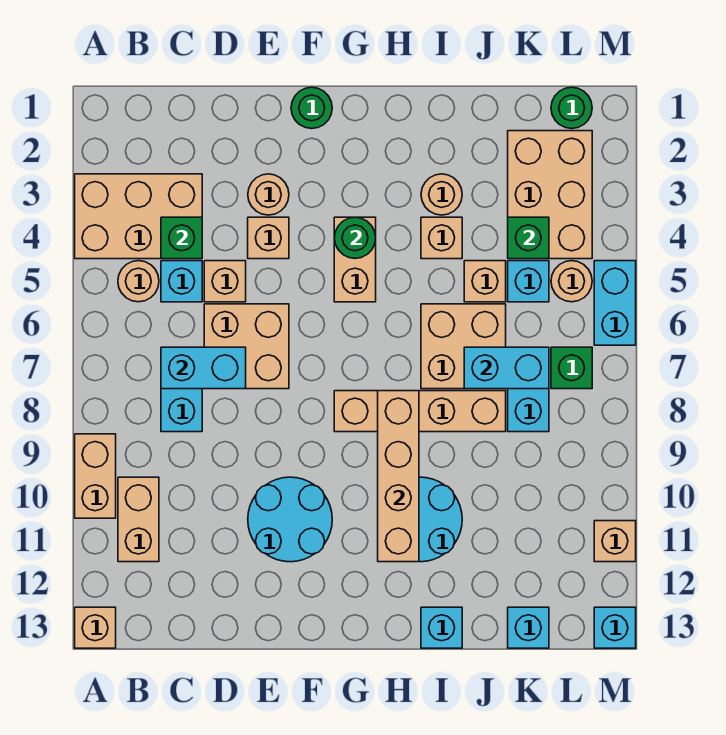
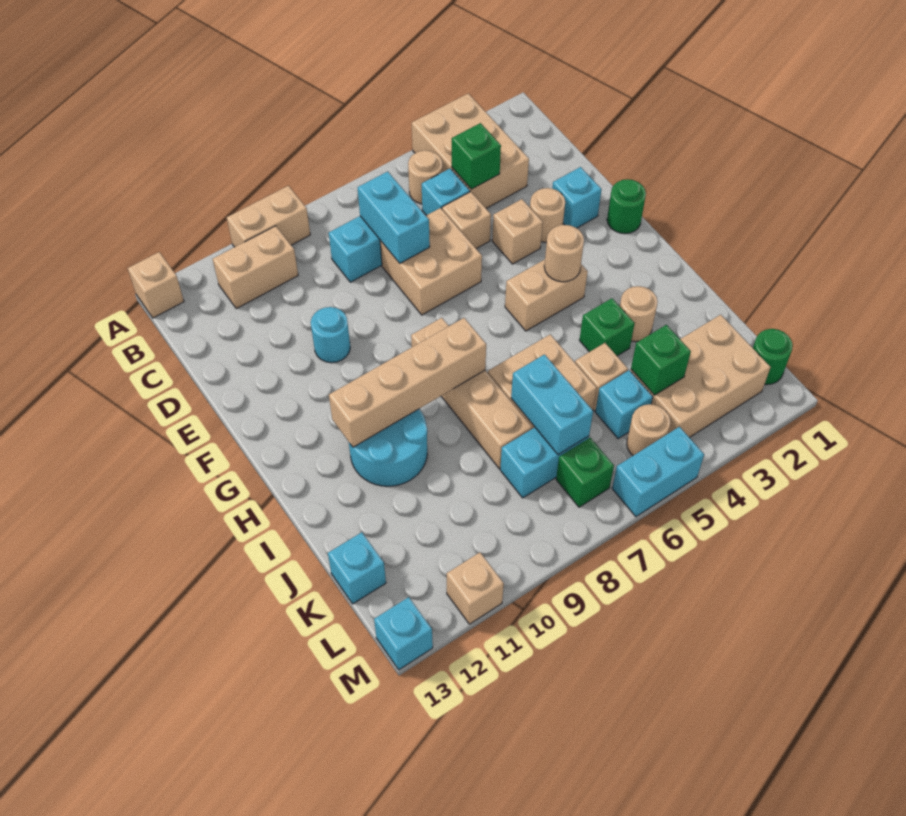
cyan round brick E10:F11 level 1 -> cyan round brick E10 level 1
green round brick G4 level 2 -> tan round brick G4 level 2
tan brick I4 level 1 -> green brick I4 level 1
cyan brick I13 level 1 -> cyan brick E2 level 1

